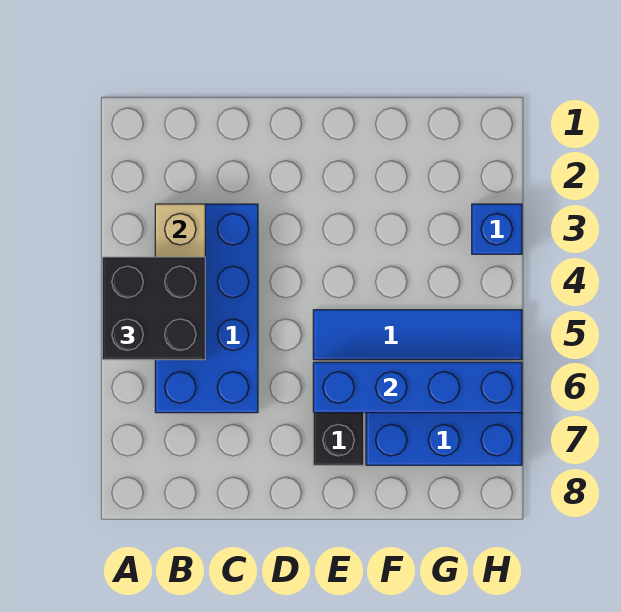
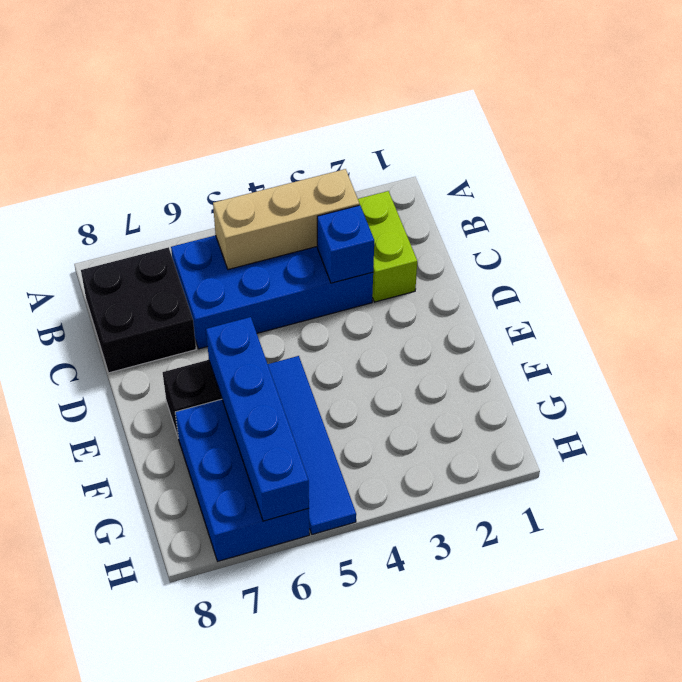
black brick A4:B5 level 3 -> black brick B7:C8 level 1
none -> lime brick B2:C2 level 1
blue brick H3 level 1 -> blue brick C3 level 2

